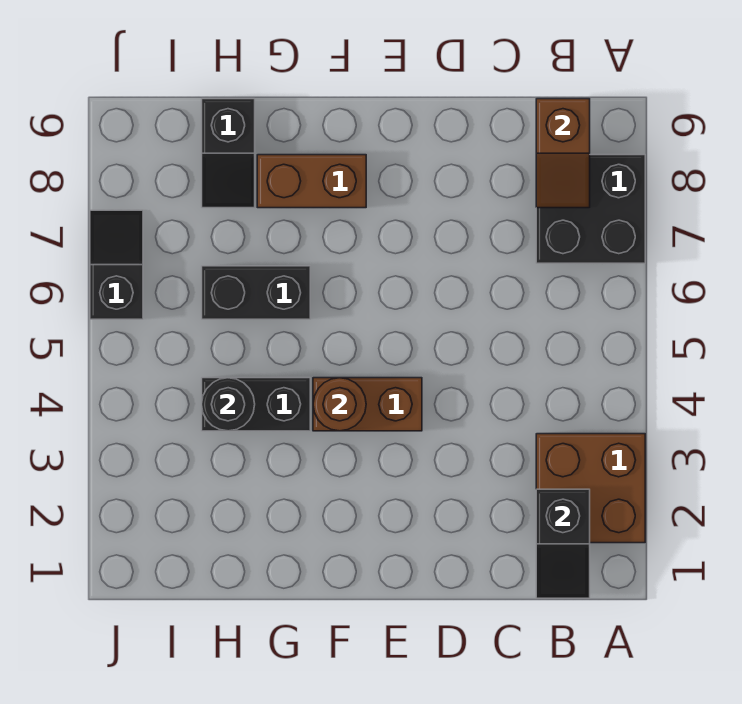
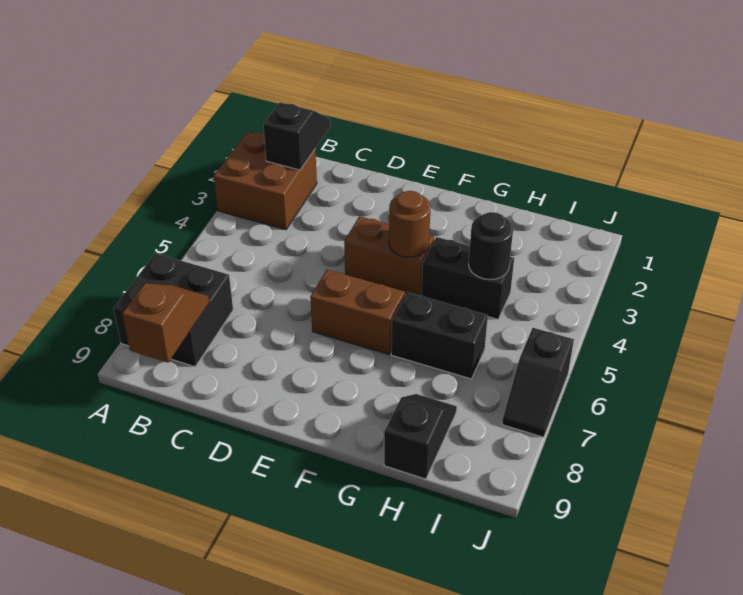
brown brick F8:G8 level 1 -> brown brick E6:F6 level 1

